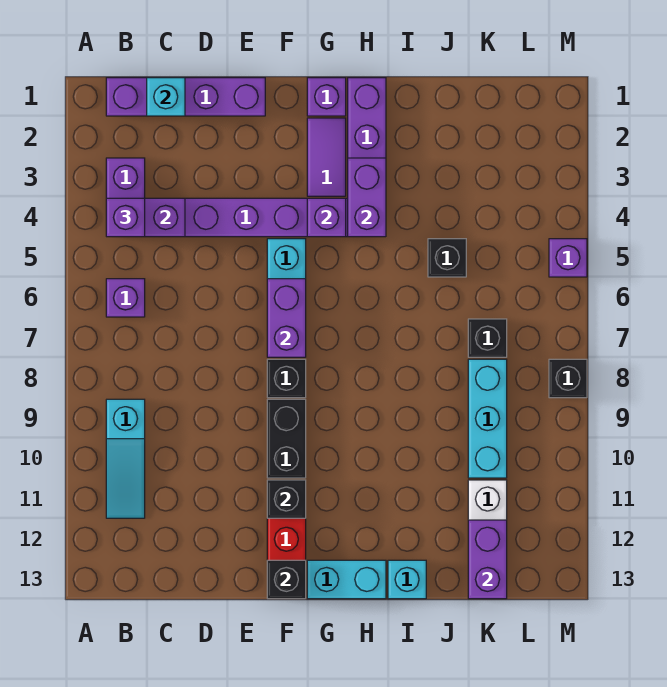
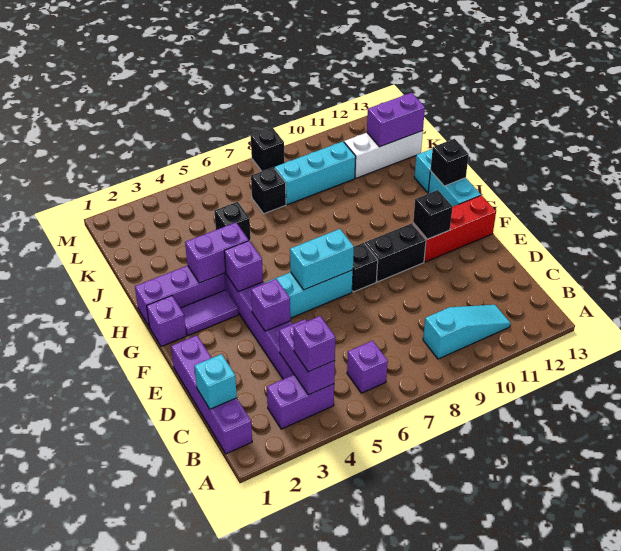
purple brick F6:F7 level 2 -> cyan brick F6:F7 level 2
black brick F13 level 2 -> black brick H13 level 2
purple brick M5 level 1 -> purple brick E4 level 2

